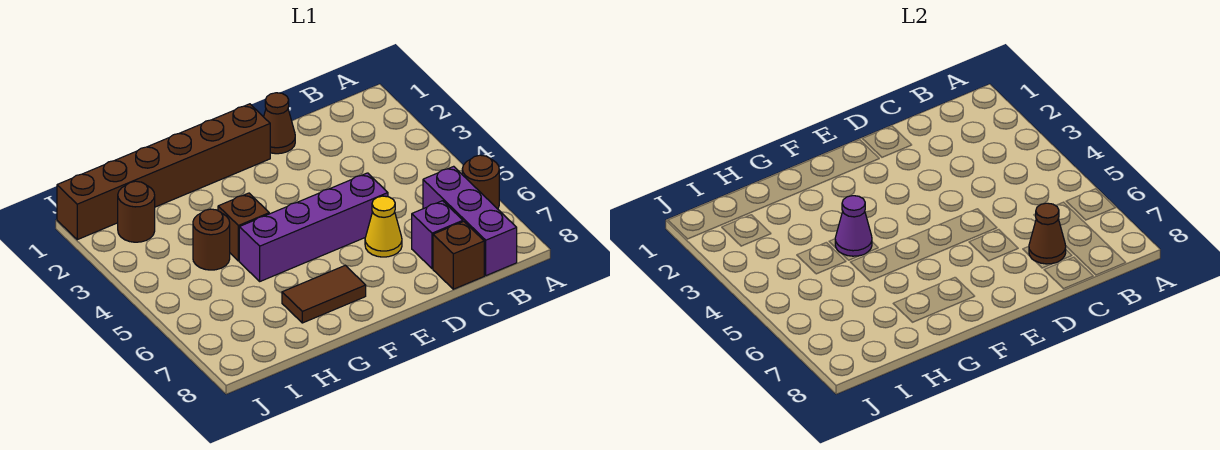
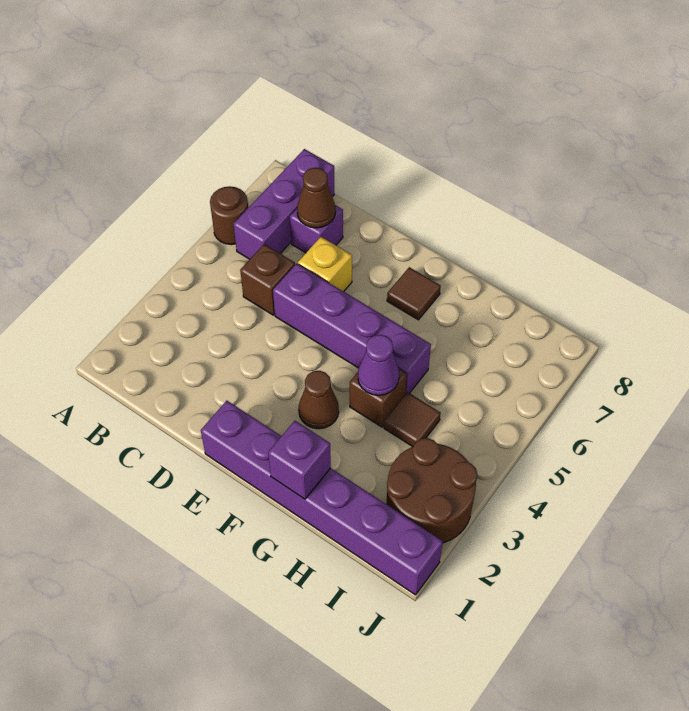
brown brick C8 level 1 -> brown brick C5 level 1
brown cone D1 level 1 -> brown cone F3 level 1
yellow cone D6 level 1 -> yellow brick D6 level 1
brown brick E1:J1 level 1 -> purple brick E1:J1 level 1
brown tile F7:G7 level 1 -> brown tile F7 level 1
none -> purple brick G1 level 2
brown round brick H4 level 1 -> brown tile H4 level 1
brown round brick I2 level 1 -> brown round brick I2:J3 level 1

